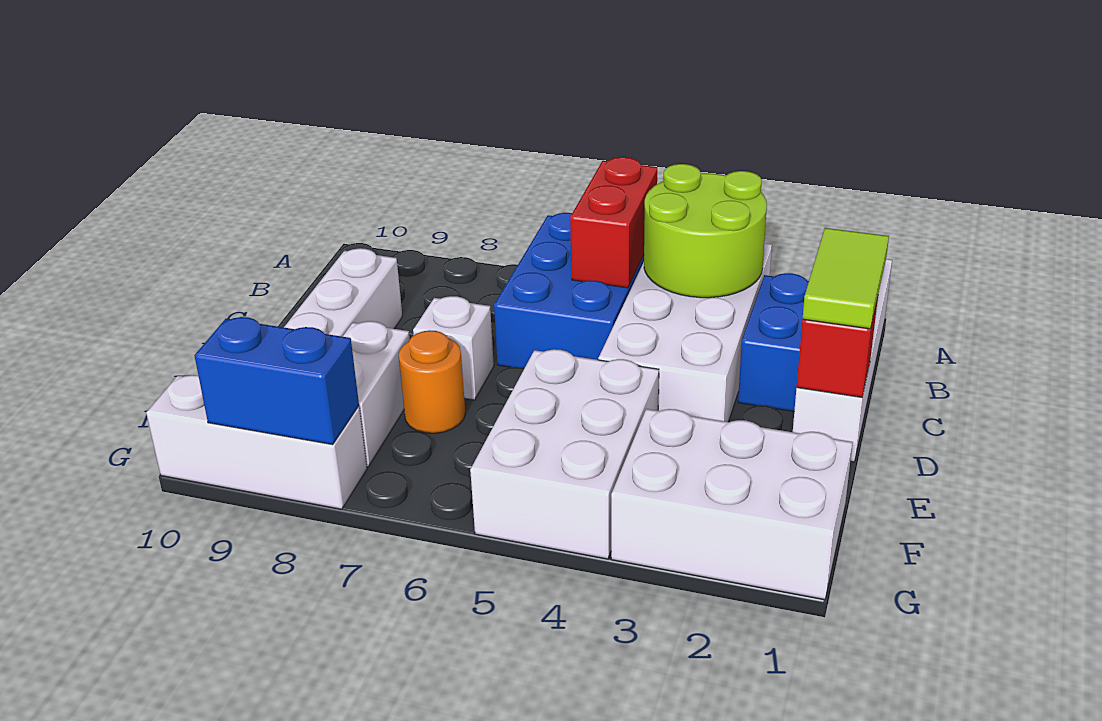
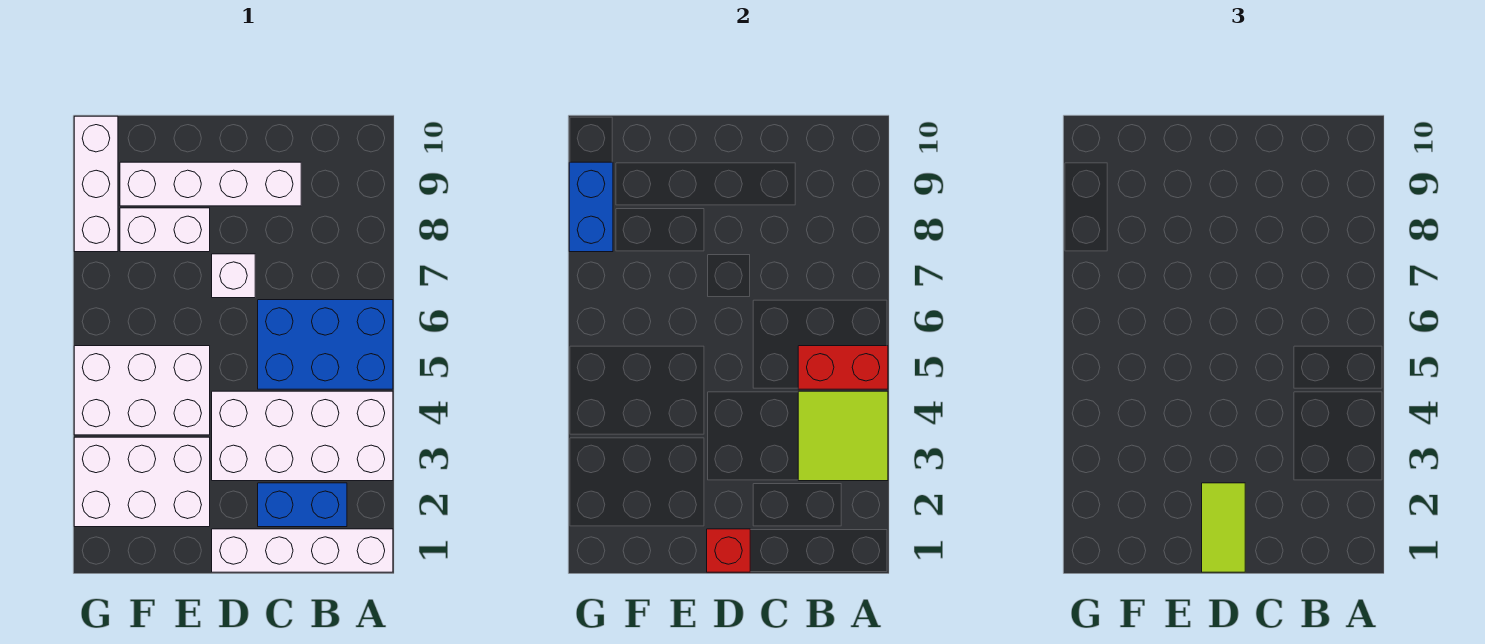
lime round brick A3:B4 level 2 -> lime tile A3:B4 level 2
lime tile C1:D1 level 3 -> lime tile D1:D2 level 3
orange round brick E7 level 1 -> none
white brick F1:G3 level 1 -> white brick E2:G3 level 1

